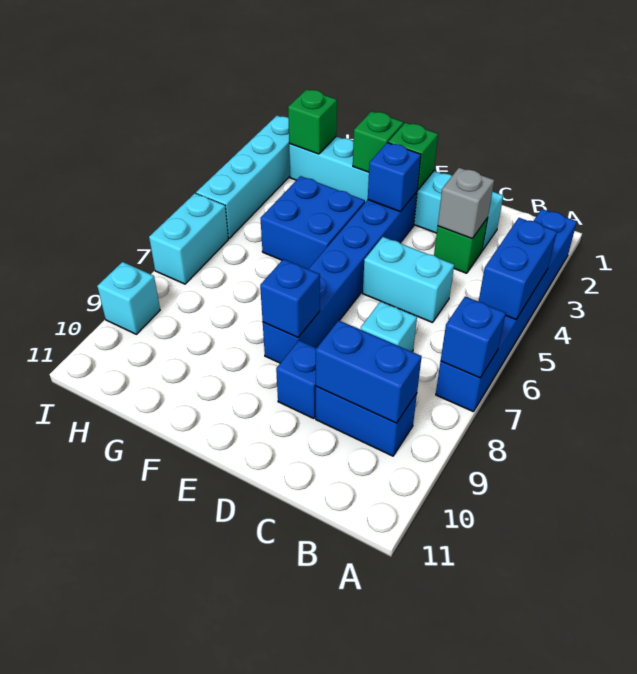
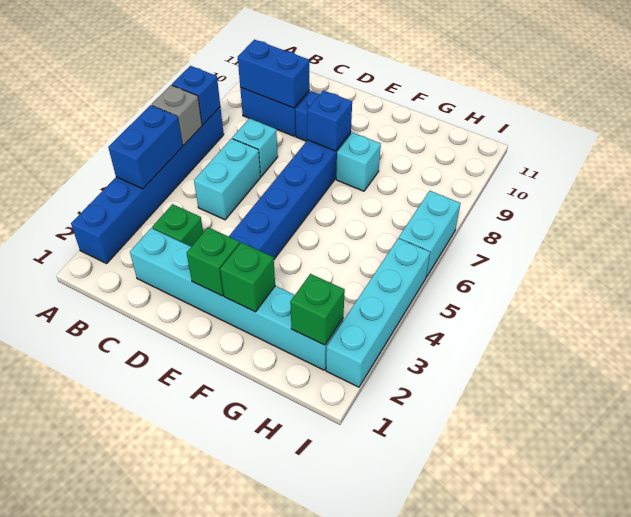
grey brick C3 level 2 -> grey brick A6 level 2
cyan brick C5:D5 level 1 -> cyan brick C5:C6 level 1
blue brick E3 level 2 -> none
blue brick F4:G5 level 1 -> none
cyan brick I9 level 1 -> cyan brick F8 level 1

